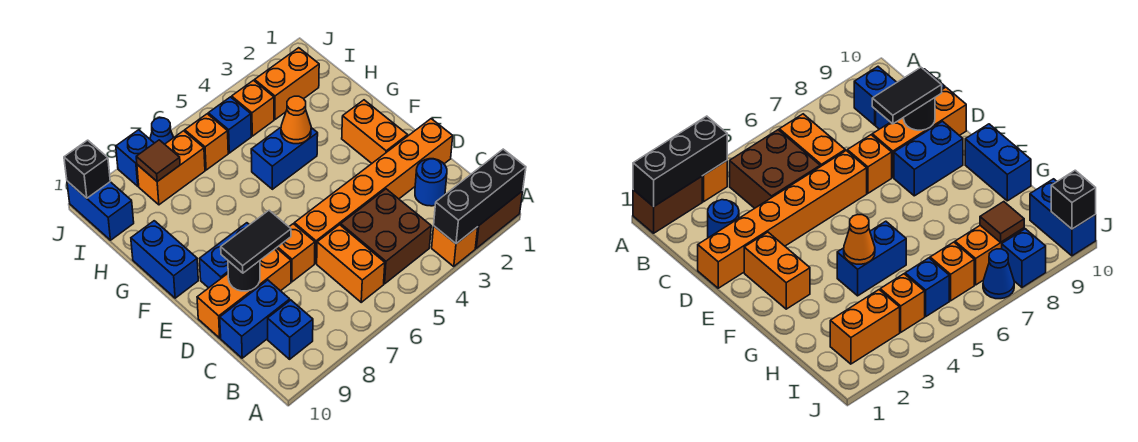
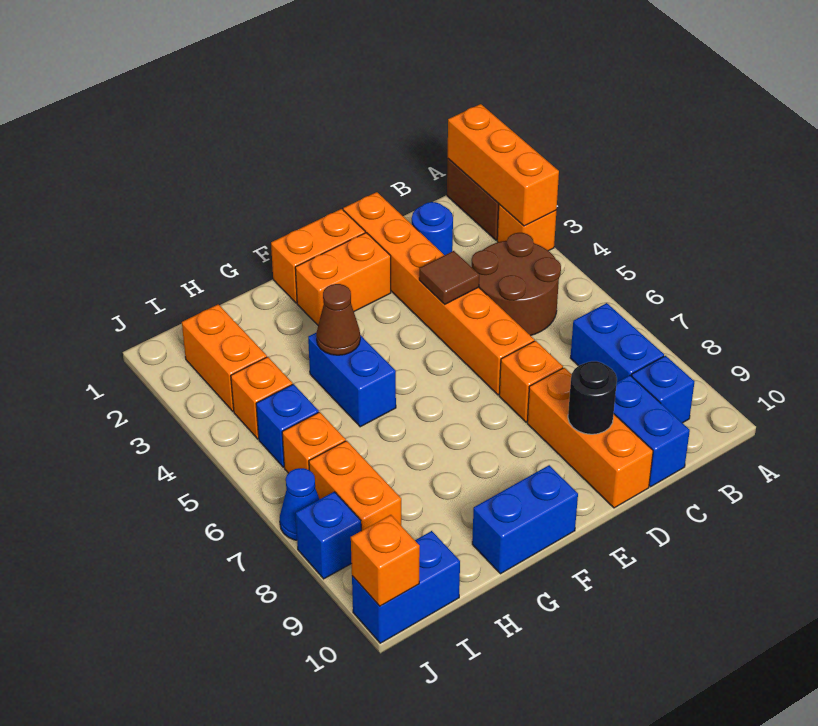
black brick A1:A3 level 2 -> orange brick A1:A3 level 2
brown brick B4:C5 level 1 -> brown round brick B4:C5 level 1
orange brick B6:C6 level 1 -> orange brick E1:F1 level 1
black tile D8:D9 level 3 -> none
blue brick E8:E9 level 1 -> blue brick B7:B8 level 1
orange cone G4 level 2 -> brown cone G4 level 2
brown tile I8 level 2 -> brown tile D4 level 2
black brick J10 level 2 -> orange brick J10 level 2

